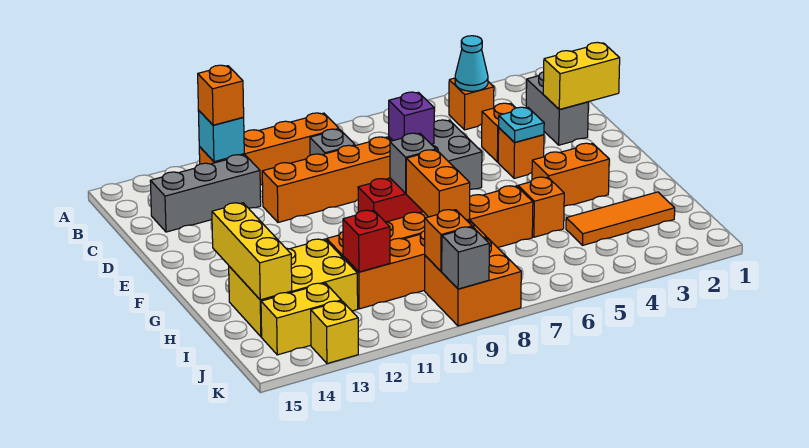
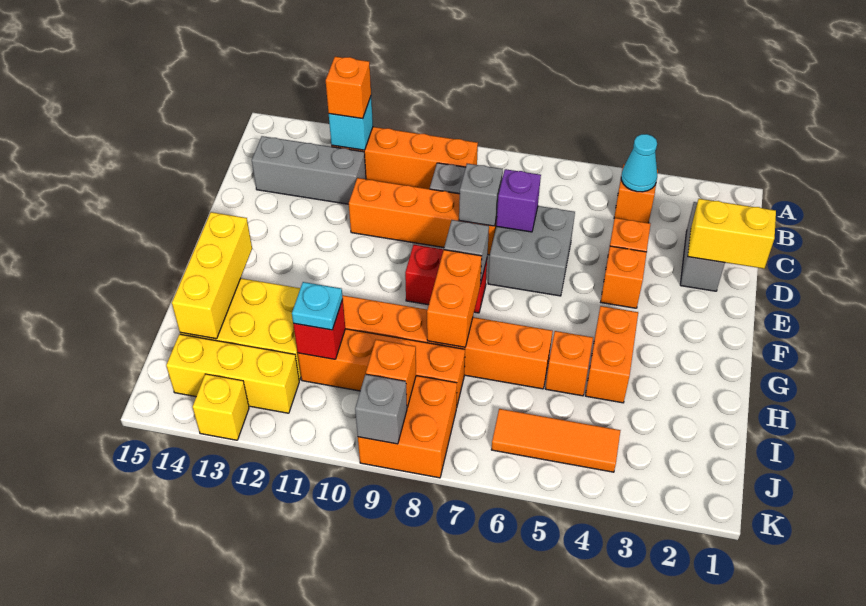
none -> grey brick D8 level 2
cyan plate E4 level 2 -> cyan plate I11 level 3
orange brick G3:G4 level 1 -> orange brick G4:H4 level 1
orange tile I2:I4 level 1 -> orange tile J4:J6 level 1
yellow brick J13:J14 level 1 -> yellow brick J12:J14 level 1

